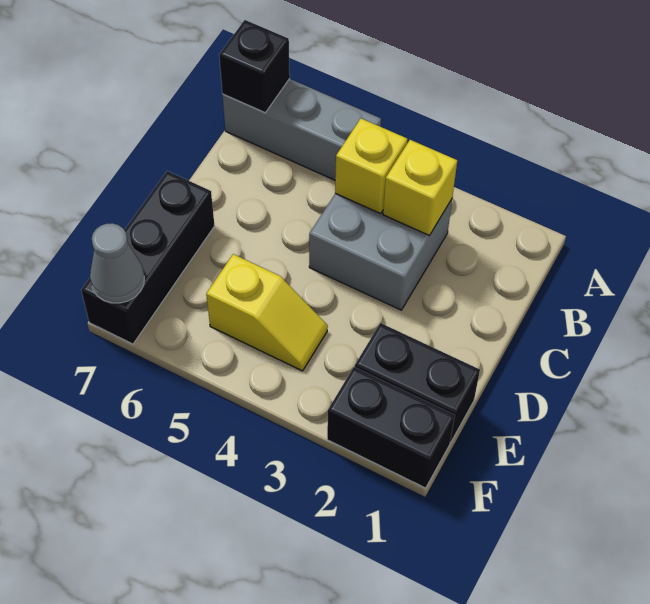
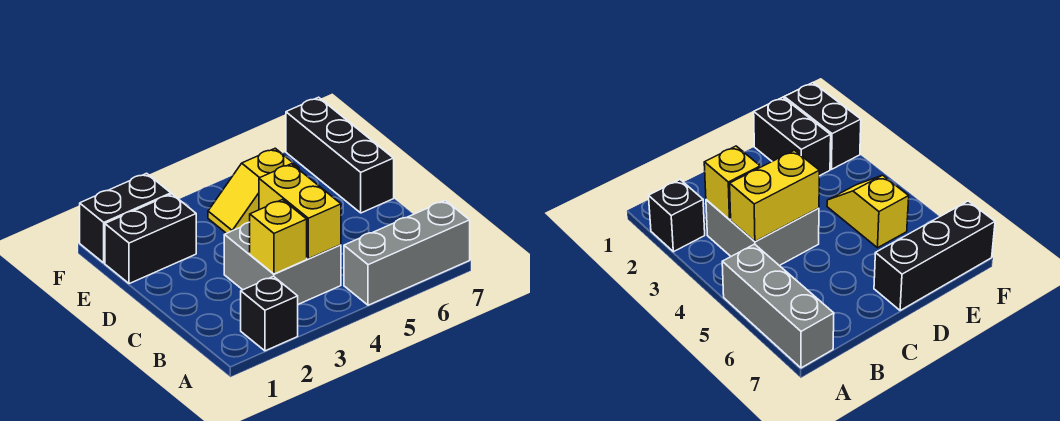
black brick A7 level 2 -> black brick A2 level 1
yellow brick B4 level 2 -> yellow brick B4:C4 level 2
grey cone F7 level 2 -> none

